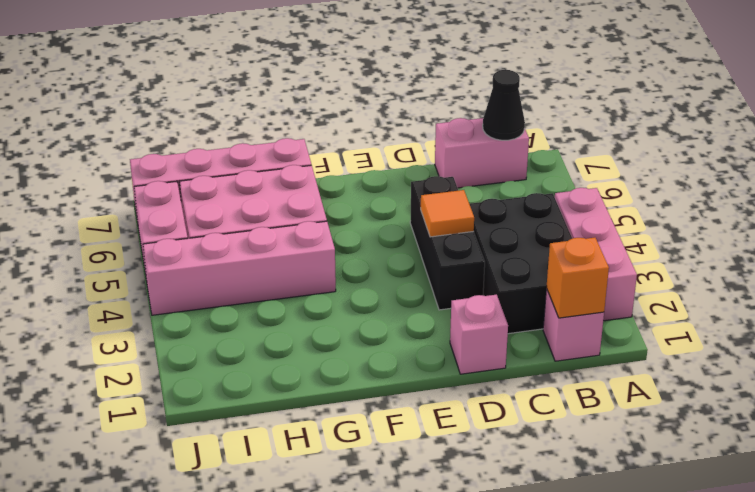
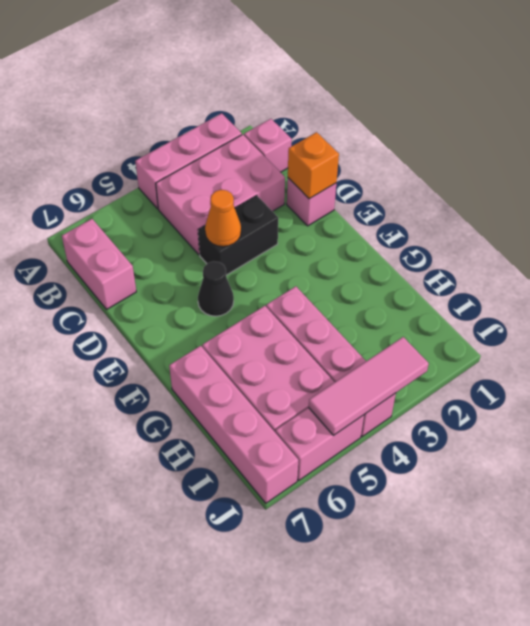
orange brick B1 level 2 -> orange brick D1 level 2
black brick B2:C4 level 1 -> pink brick B2:C4 level 1
black cone B7 level 2 -> black cone E5 level 1
black brick D3:D5 level 1 -> black brick D3:D4 level 1
orange tile D4 level 2 -> orange cone D4 level 2
none -> pink tile J3:J5 level 2

